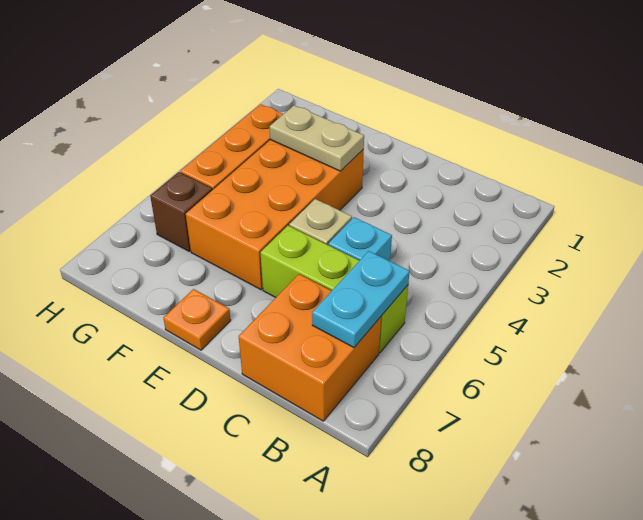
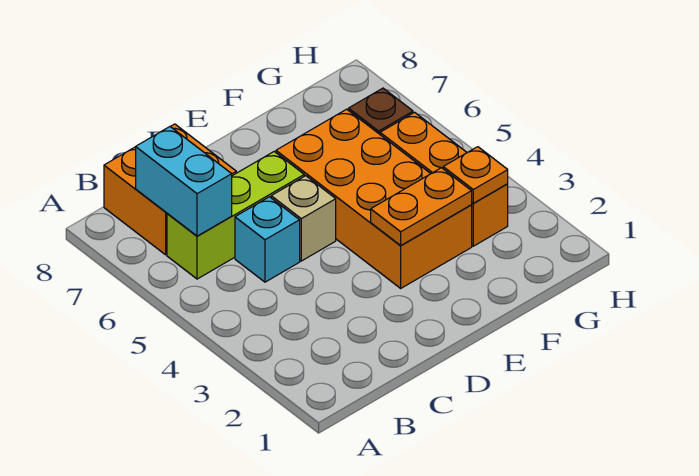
cyan plate B6:B7 level 2 -> cyan brick B6:B7 level 2
tan plate E3:F3 level 2 -> orange plate E3:F3 level 2
orange plate E8 level 1 -> orange plate G3 level 2

